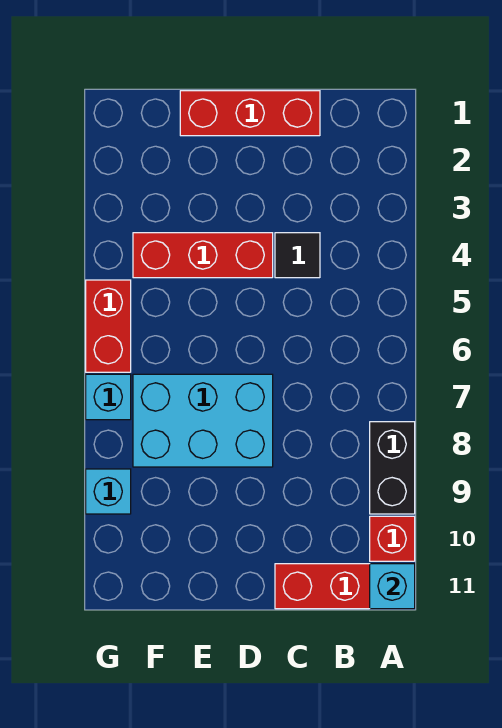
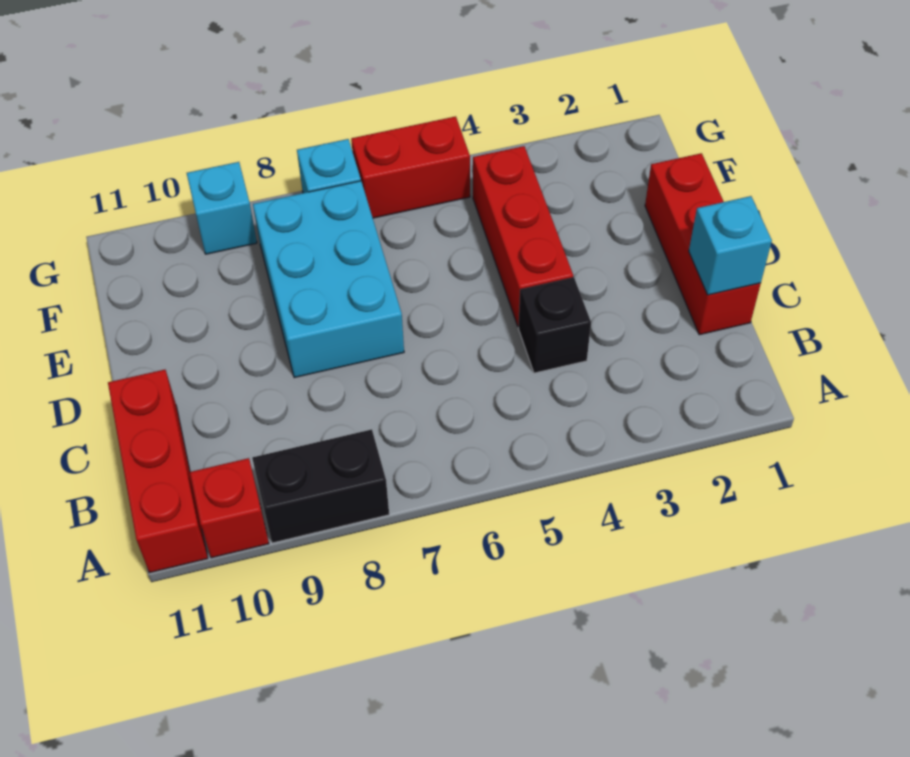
cyan brick A11 level 2 -> cyan brick C1 level 2
black tile C4 level 1 -> black brick C4 level 1

